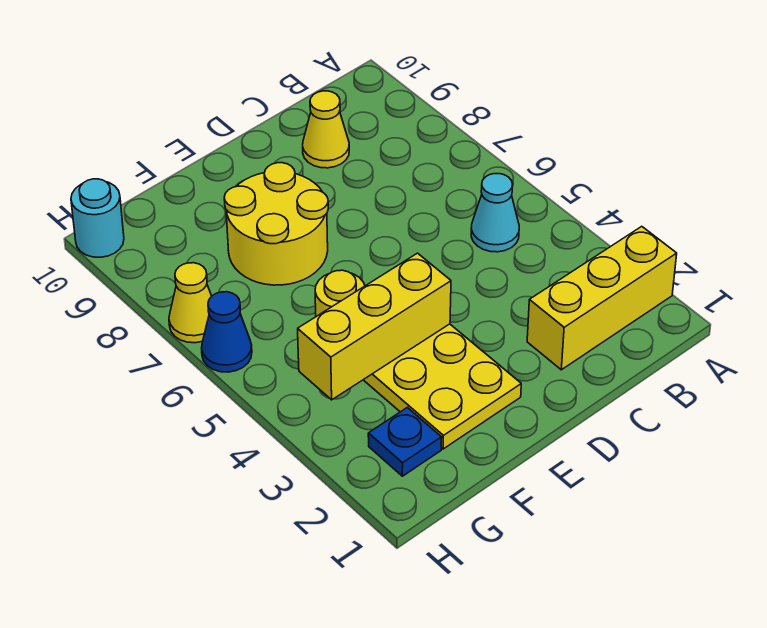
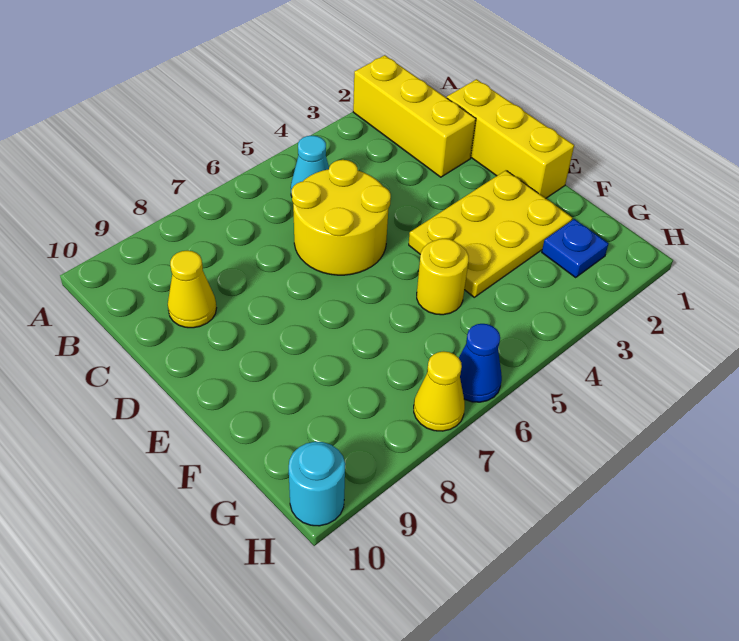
yellow brick E4:G4 level 2 -> yellow brick C1:E1 level 1
yellow round brick E7:F8 level 1 -> yellow round brick C5:D6 level 1

